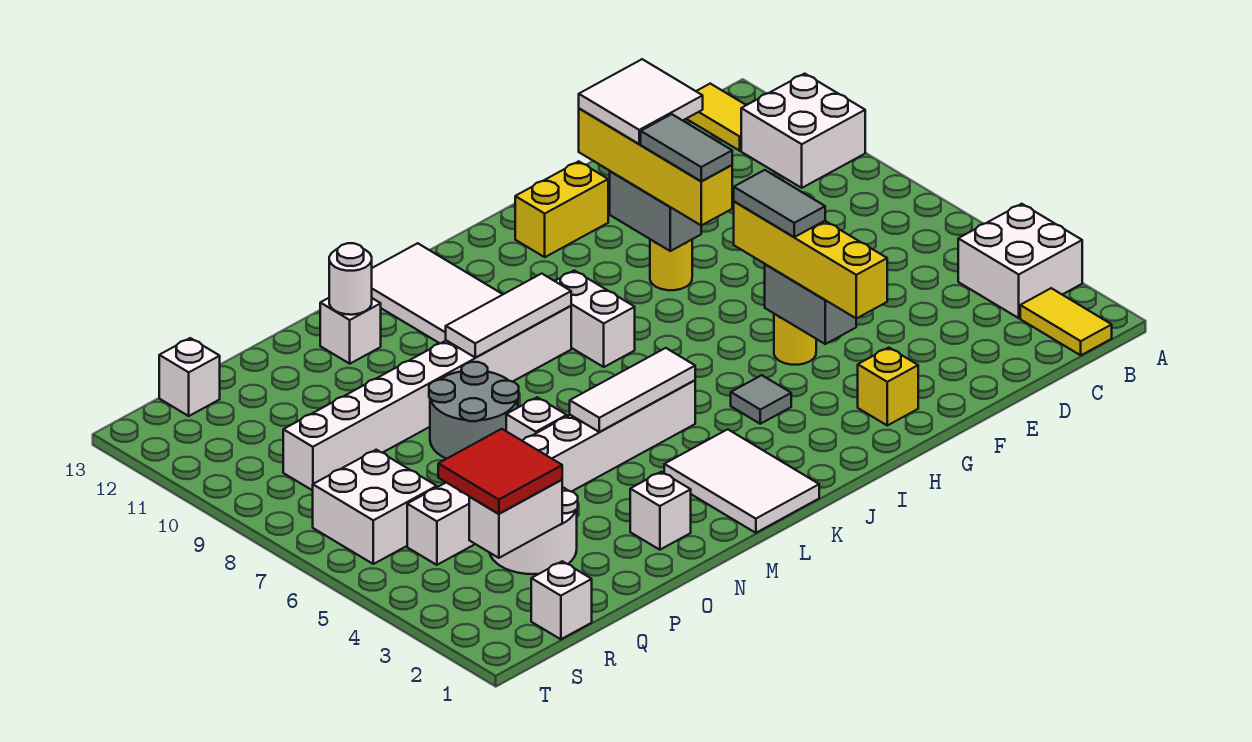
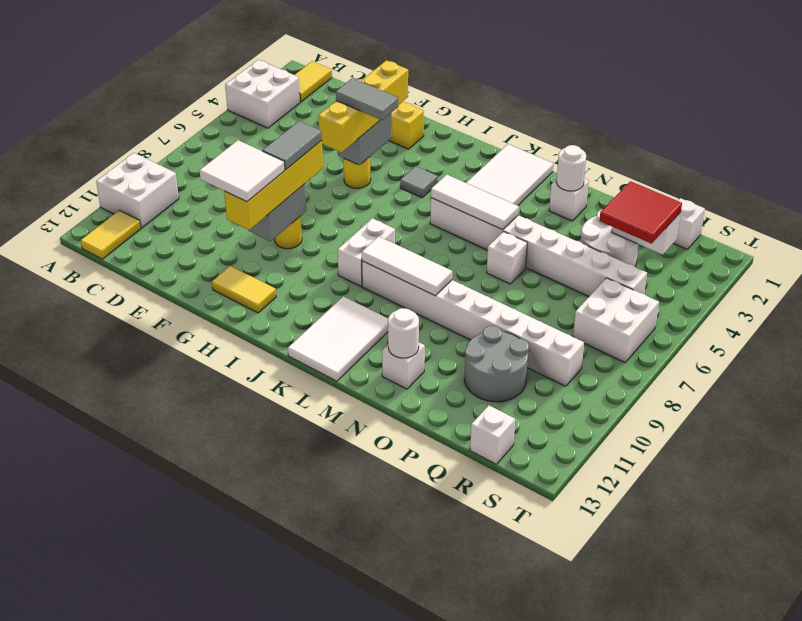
grey tile G5:G6 level 4 -> grey tile G5:H5 level 4
yellow brick G12:H12 level 1 -> yellow tile G12:H12 level 1
none -> white round brick N2 level 2
grey round brick N7:O8 level 1 -> grey round brick P10:Q11 level 1

